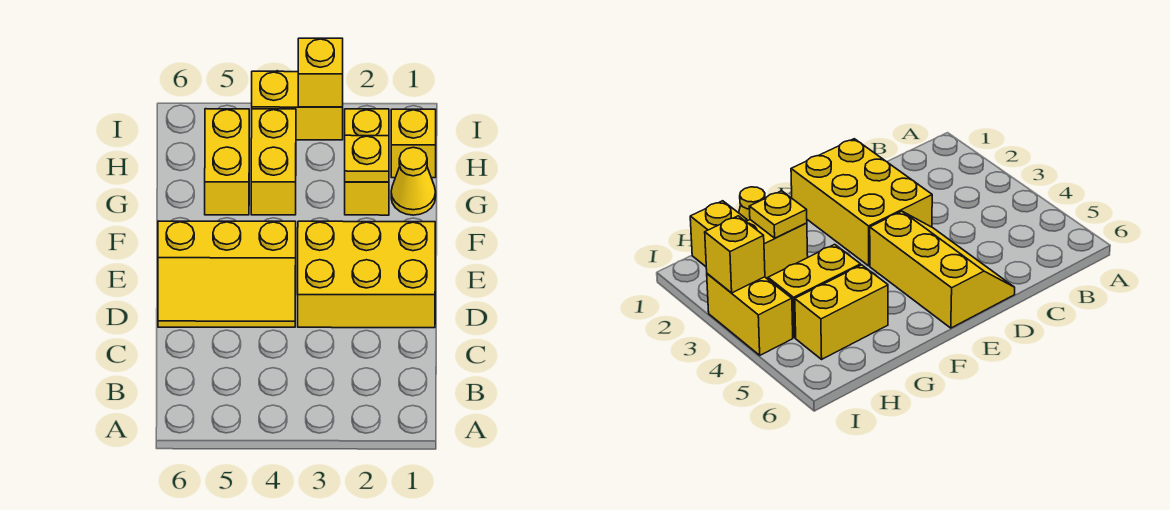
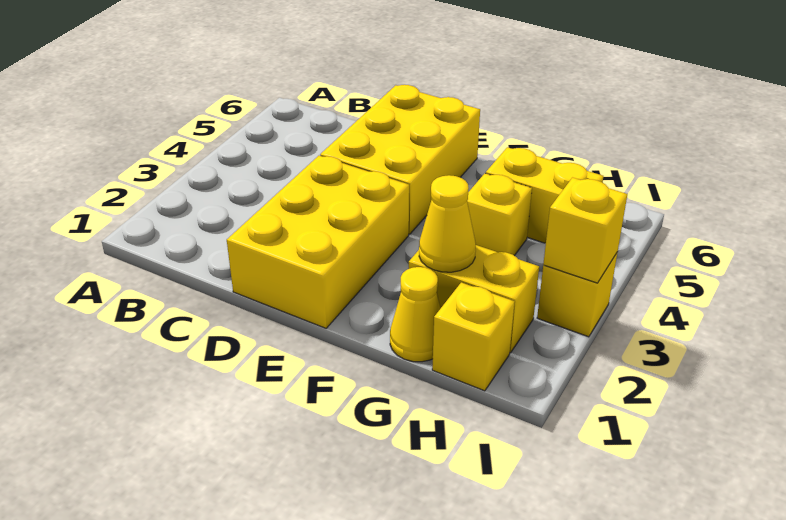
yellow slope D4:E6 level 1 top E -> yellow brick D4:E6 level 1
yellow plate G2 level 2 -> yellow cone G2 level 2
yellow brick G4:H4 level 1 -> yellow brick G4 level 1
yellow brick I3:I4 level 1 -> yellow brick I3 level 1

